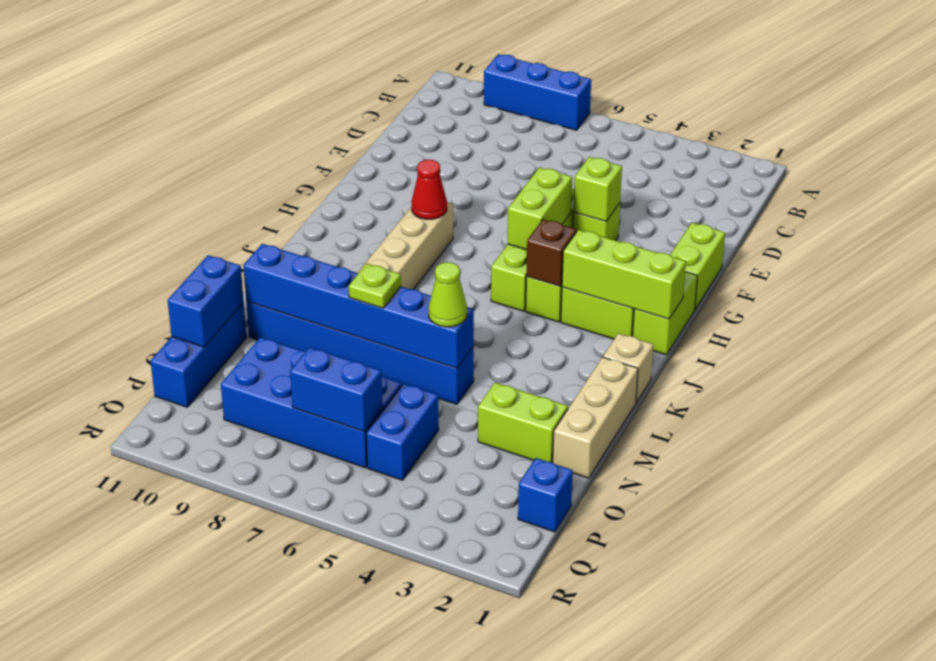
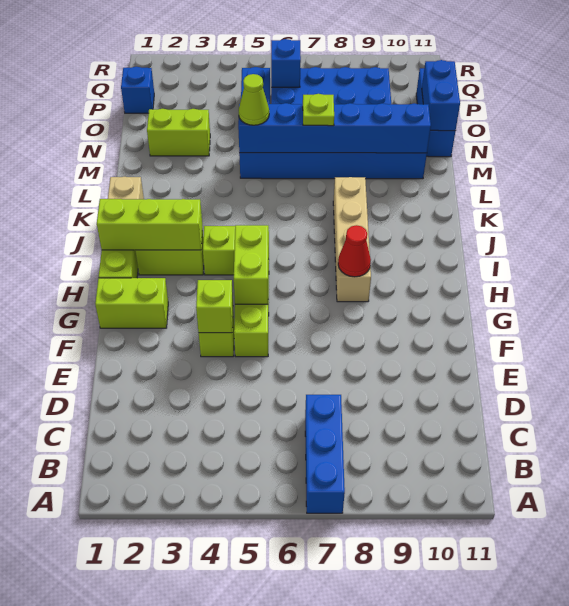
blue brick A7:A9 level 1 -> blue brick A7:C7 level 1
lime brick F1:G1 level 1 -> lime brick G1:G2 level 1
brown brick I4 level 2 -> none
tan brick L1:N1 level 1 -> none
blue brick P6:P7 level 2 -> blue brick P6 level 2

